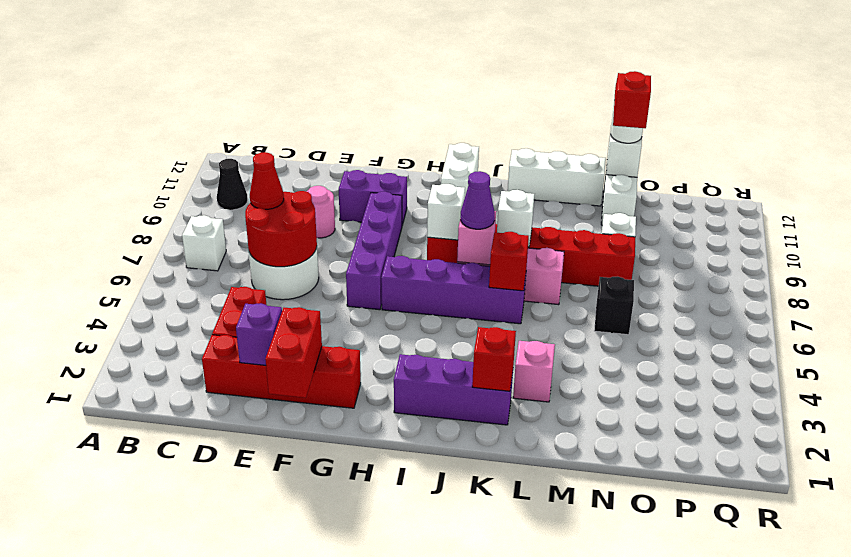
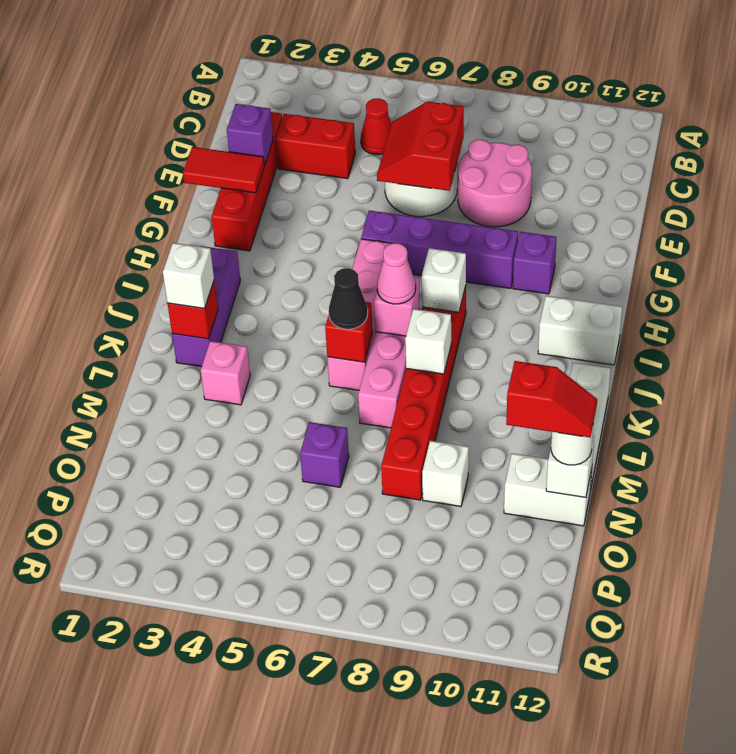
white brick B7 level 1 -> white brick K2 level 3
black cone B10 level 1 -> black cone K6 level 3
red round brick D6:E7 level 2 -> red slope D6:E7 level 2 top 7
red cone D7 level 3 -> red cone C5 level 1
pink round brick E9 level 1 -> pink round brick D8:E9 level 1
red brick F1:F2 level 2 -> red tile F1:F2 level 2
purple brick F10:G10 level 1 -> purple brick G10 level 1
purple brick H6:K6 level 1 -> pink brick H6:K6 level 1
purple cone J7 level 3 -> pink cone J7 level 3
black brick N6 level 1 -> purple brick N6 level 1

